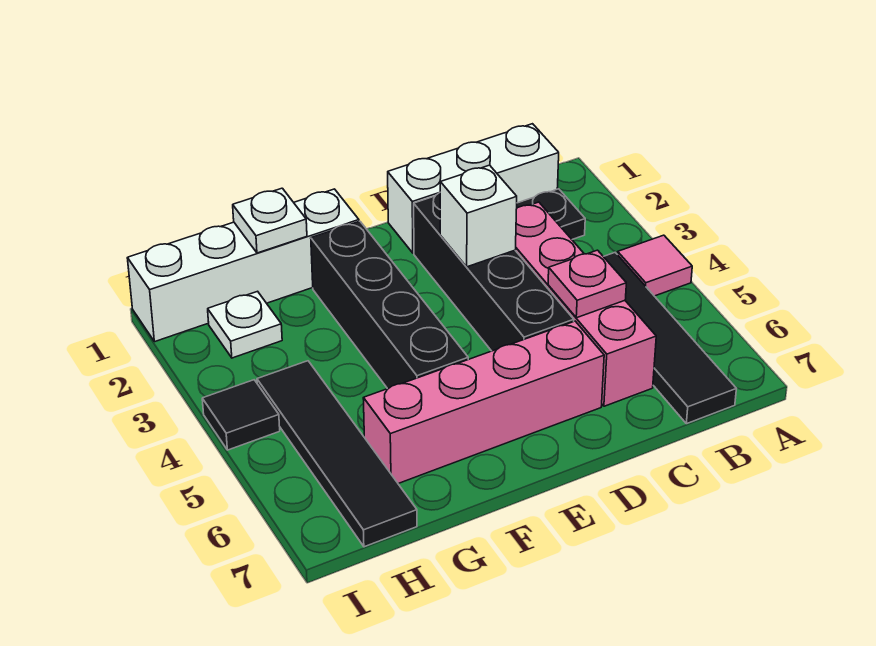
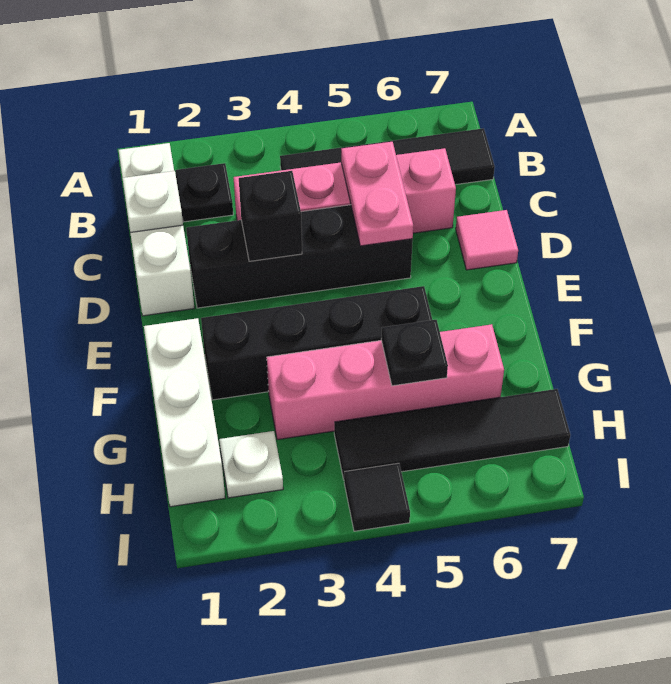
pink tile A4 level 1 -> pink tile D7 level 1
pink plate C5 level 2 -> pink plate C5:D5 level 2
white brick D3 level 2 -> black brick D3 level 2
pink brick D6:G6 level 1 -> pink brick G3:G6 level 1
white brick F1:I1 level 1 -> white brick F1:H1 level 1
white plate G1 level 2 -> white plate C1 level 2
none -> black plate G5 level 2

